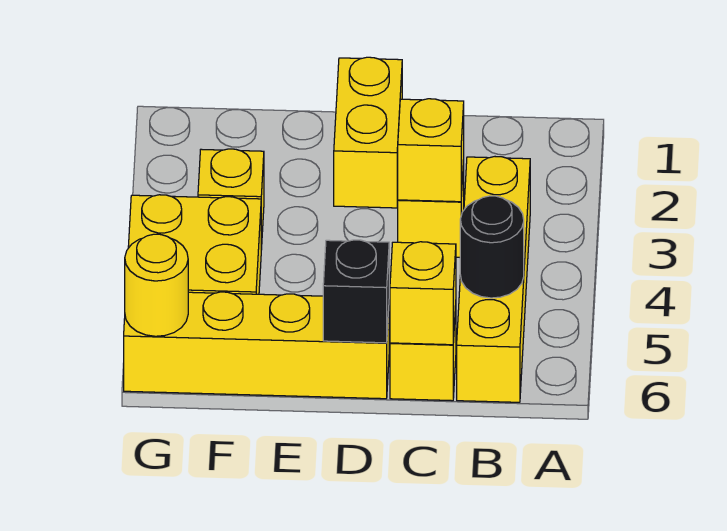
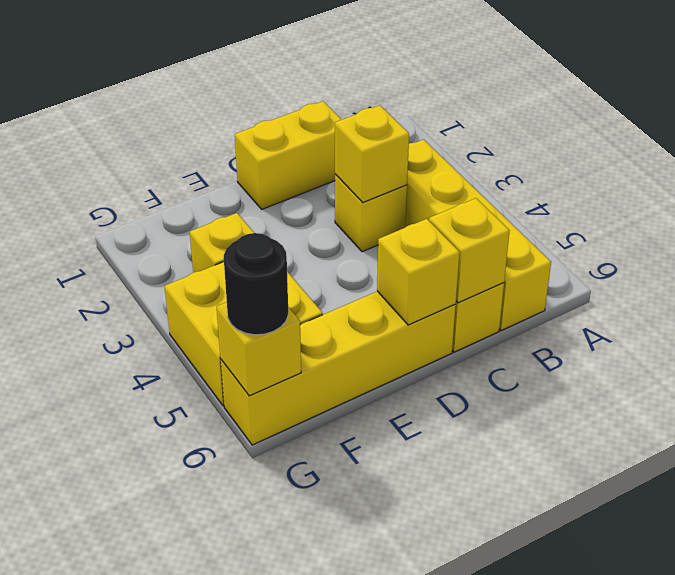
black round brick B5 level 2 -> black round brick G6 level 3
yellow brick D1:D2 level 1 -> yellow brick C1:D1 level 1
black brick D6 level 2 -> yellow brick D6 level 2
yellow round brick G6 level 2 -> yellow brick G6 level 2

